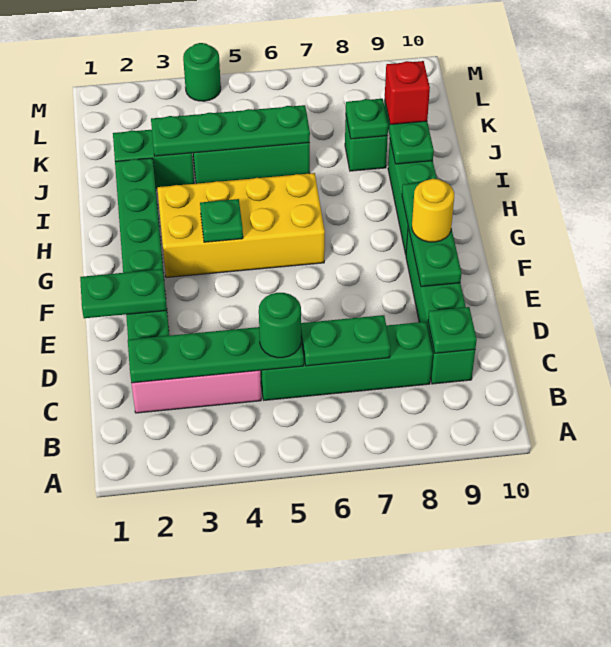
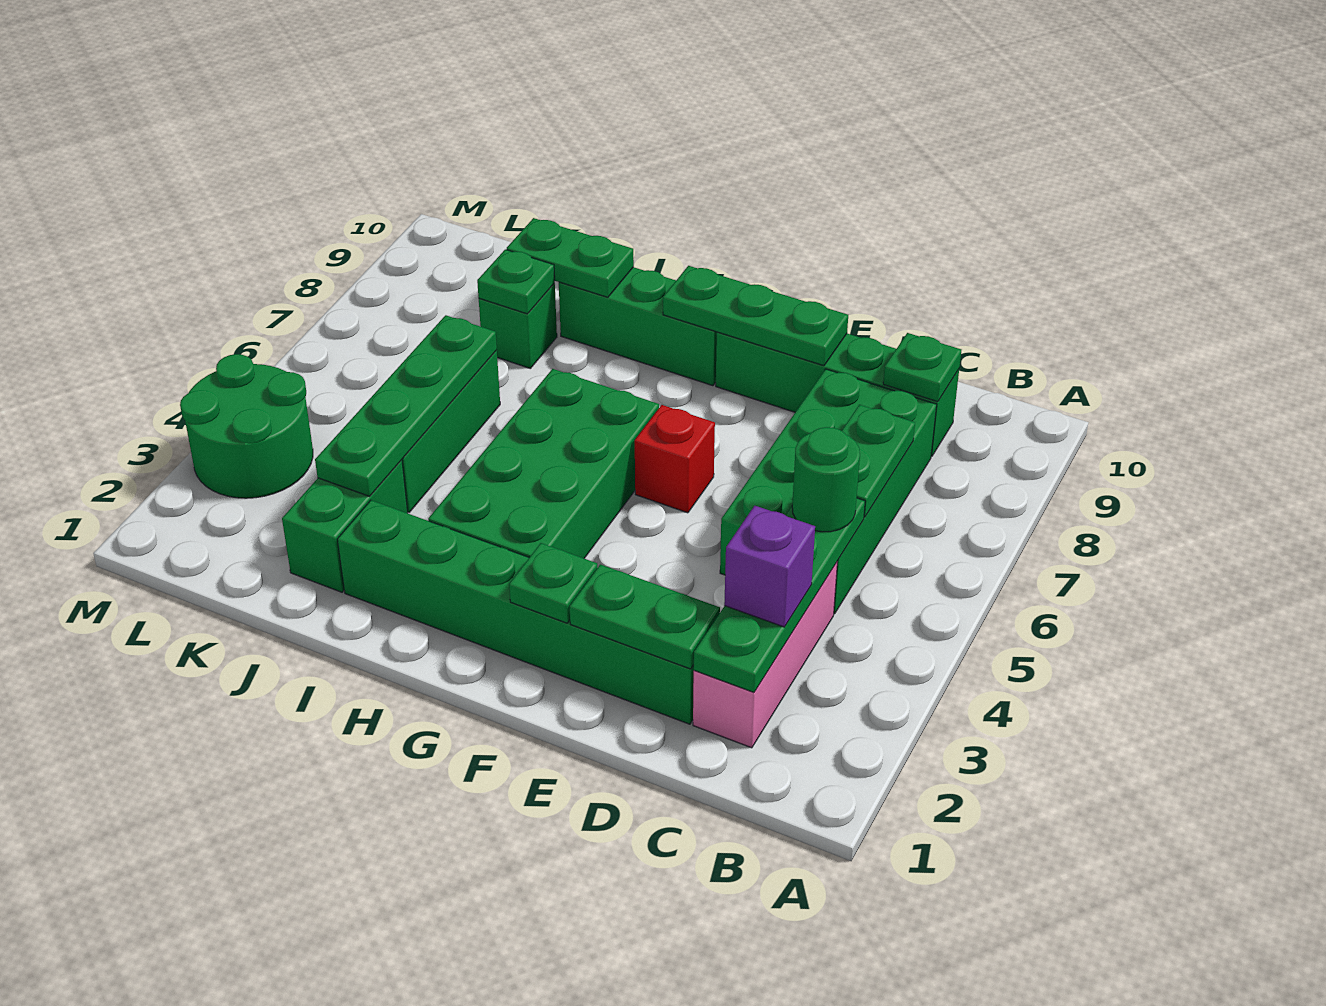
none -> purple brick C3 level 3
green brick C5:C8 level 1 -> green brick C5:D8 level 1
green plate E1:E2 level 2 -> green plate D2:E2 level 2
yellow round brick F9 level 3 -> none
yellow brick G3:H6 level 1 -> green brick G3:H6 level 1
green plate G4 level 2 -> green plate F2 level 2
red brick J9 level 3 -> red brick F6 level 1
green round brick M4 level 1 -> green round brick L3:M4 level 1

